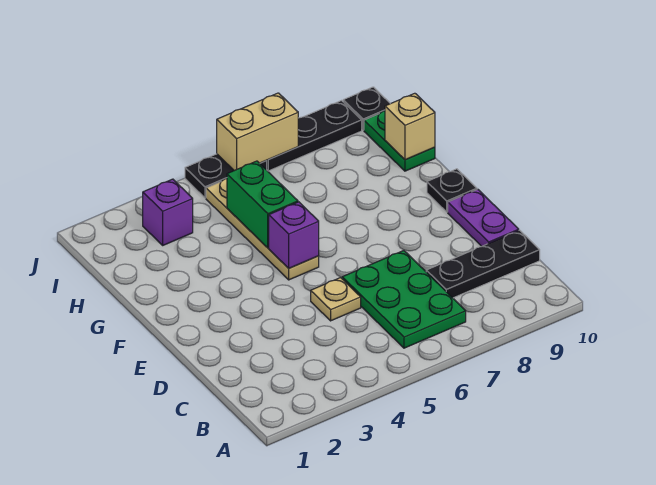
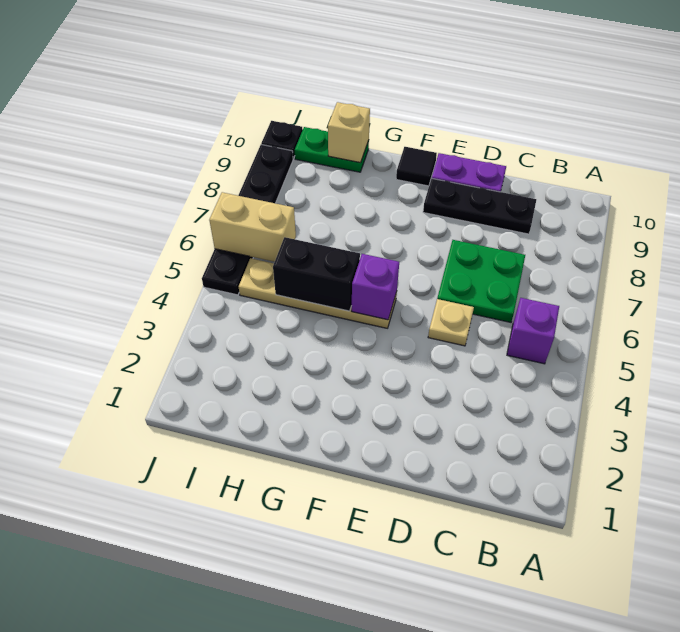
green plate B6:D7 level 1 -> green plate C6:D7 level 1
black plate C8:C10 level 1 -> black plate C9:E9 level 1
black plate F10 level 1 -> black tile F10 level 1
green brick G5:H5 level 2 -> black brick G5:H5 level 2
purple brick I3 level 1 -> purple brick B5 level 1
tan brick J6:J7 level 2 -> tan brick I6:J6 level 2

